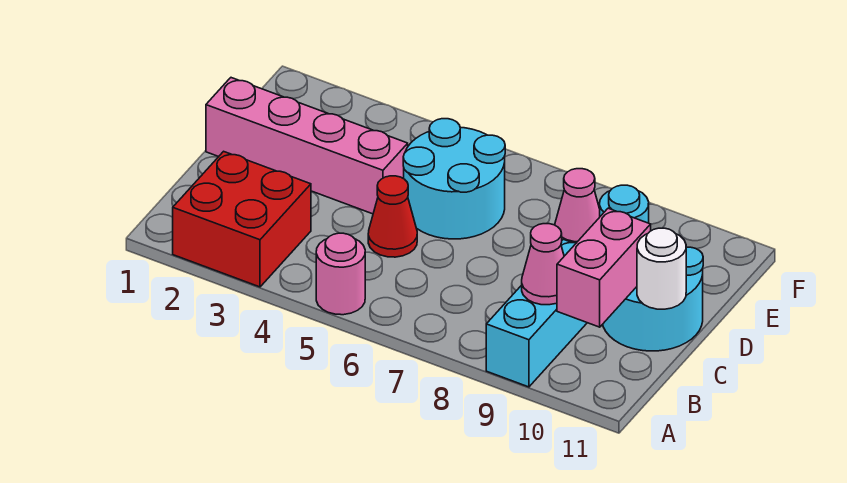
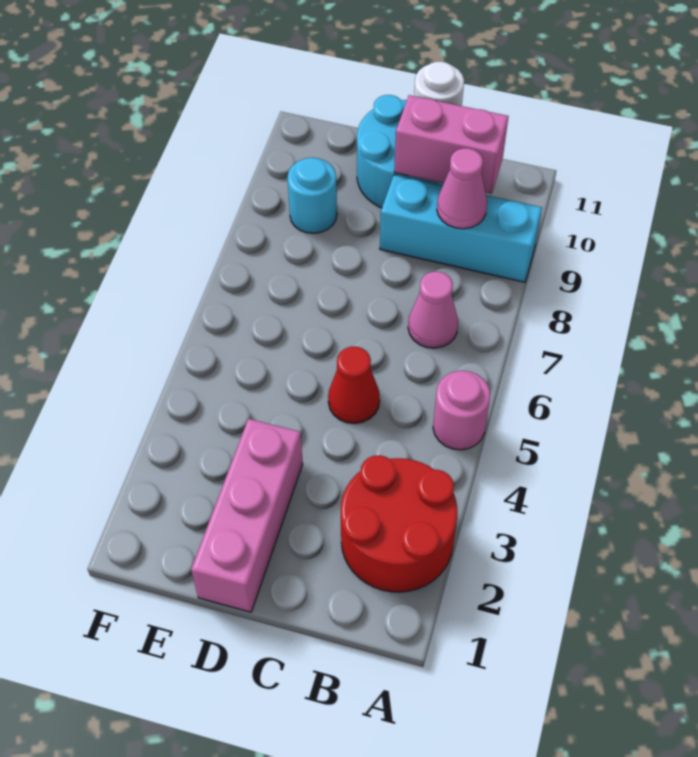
red brick A2:B3 level 1 -> red round brick A2:B3 level 1
pink brick D1:D4 level 1 -> pink brick D1:D3 level 1
cyan round brick D5:E6 level 1 -> none
pink cone E8 level 1 -> pink cone B7 level 1

